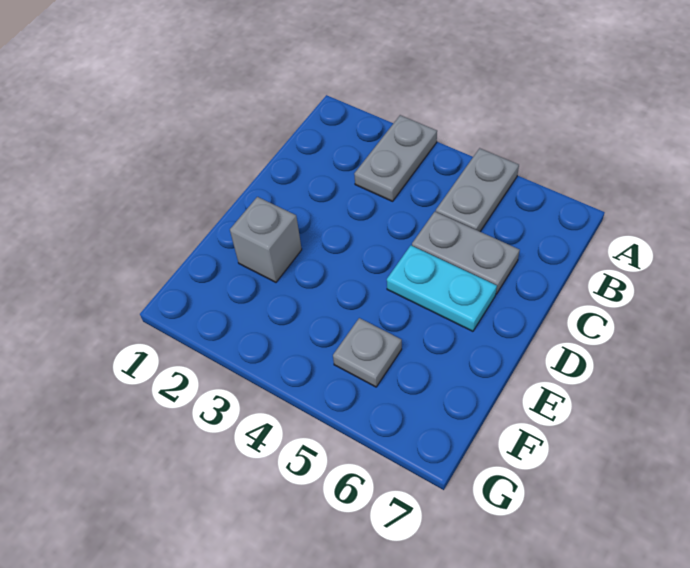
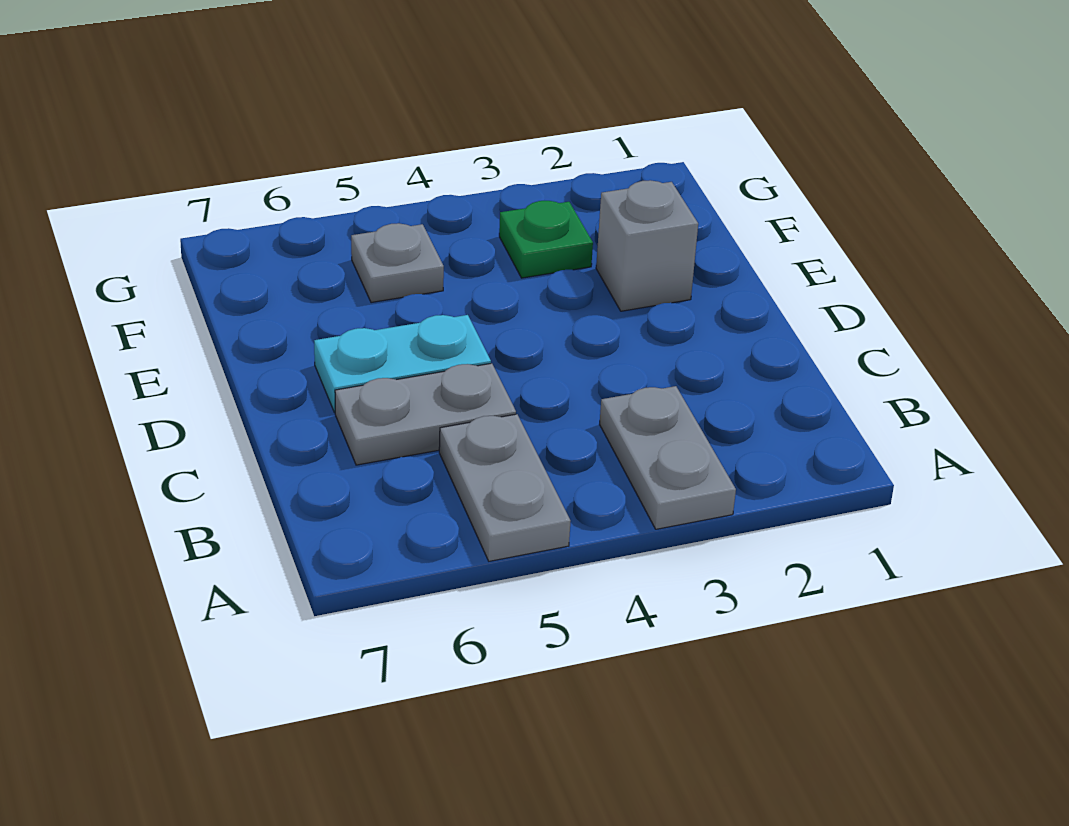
none -> green plate F3 level 1

